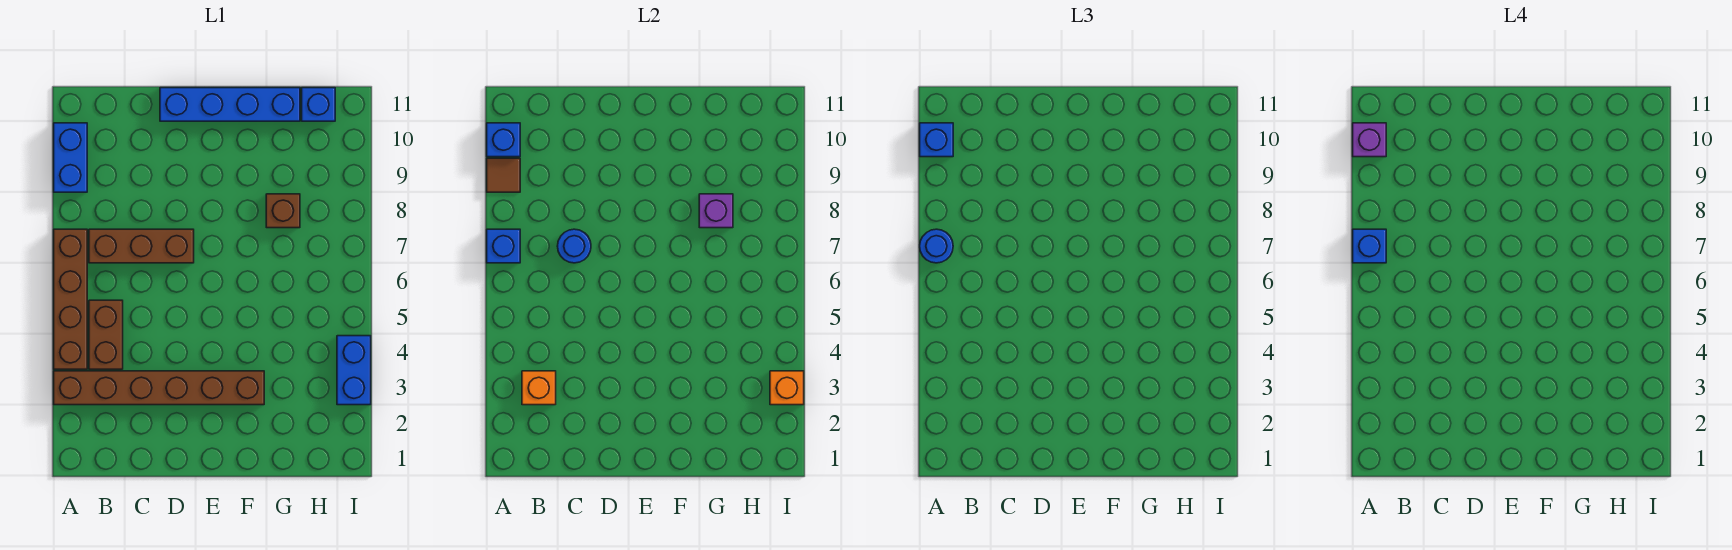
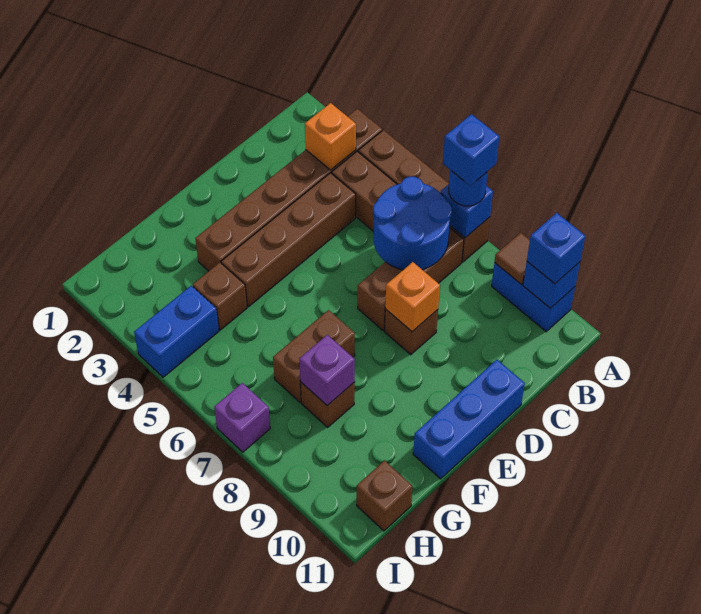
purple brick A10 level 4 -> purple brick I7 level 1
none -> brown brick C4:F4 level 1
blue round brick C7 level 2 -> blue round brick B6:C7 level 2
none -> brown brick D8 level 1
blue brick D11:G11 level 1 -> blue brick D11:F11 level 1
none -> brown brick F7:G7 level 1
none -> brown brick G4 level 1
blue brick H11 level 1 -> brown brick H11 level 1
blue brick I3:I4 level 1 -> blue brick H4:I4 level 1
orange brick I3 level 2 -> orange brick D8 level 2

